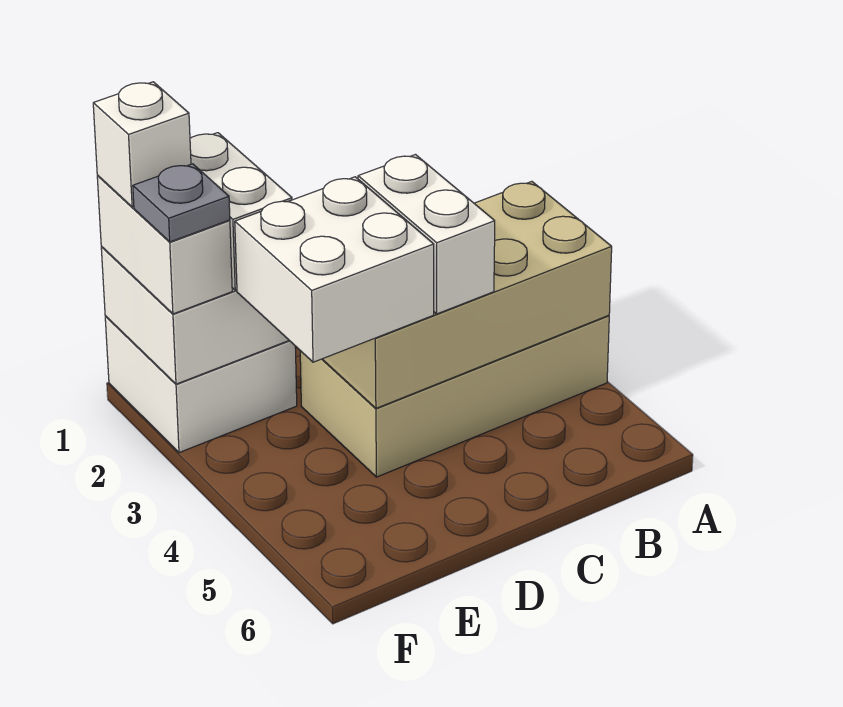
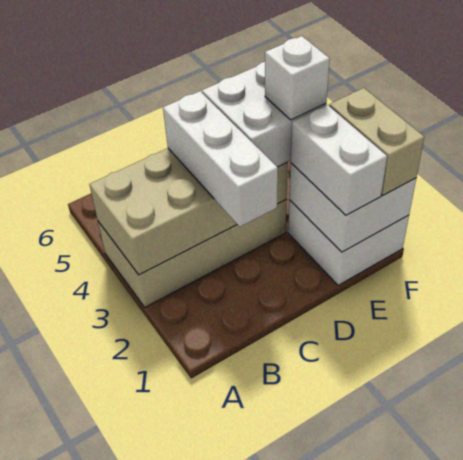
white brick C3:C4 level 3 -> white brick C2:C4 level 3
white brick F1:F2 level 3 -> tan brick F1:F2 level 3
white brick F1 level 4 -> white brick E3 level 4
grey plate F2 level 4 -> none

